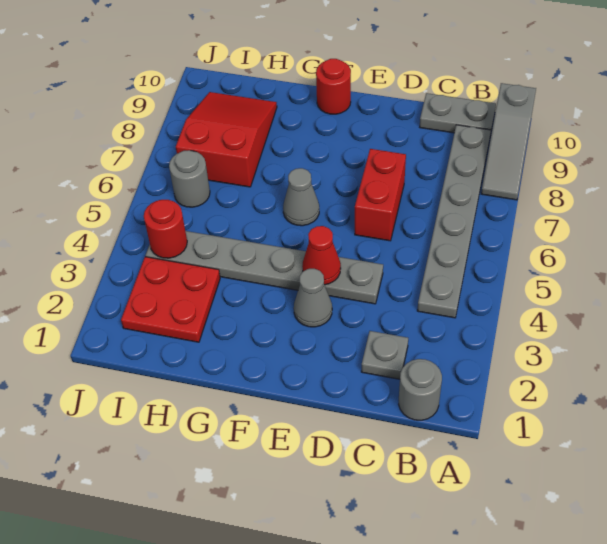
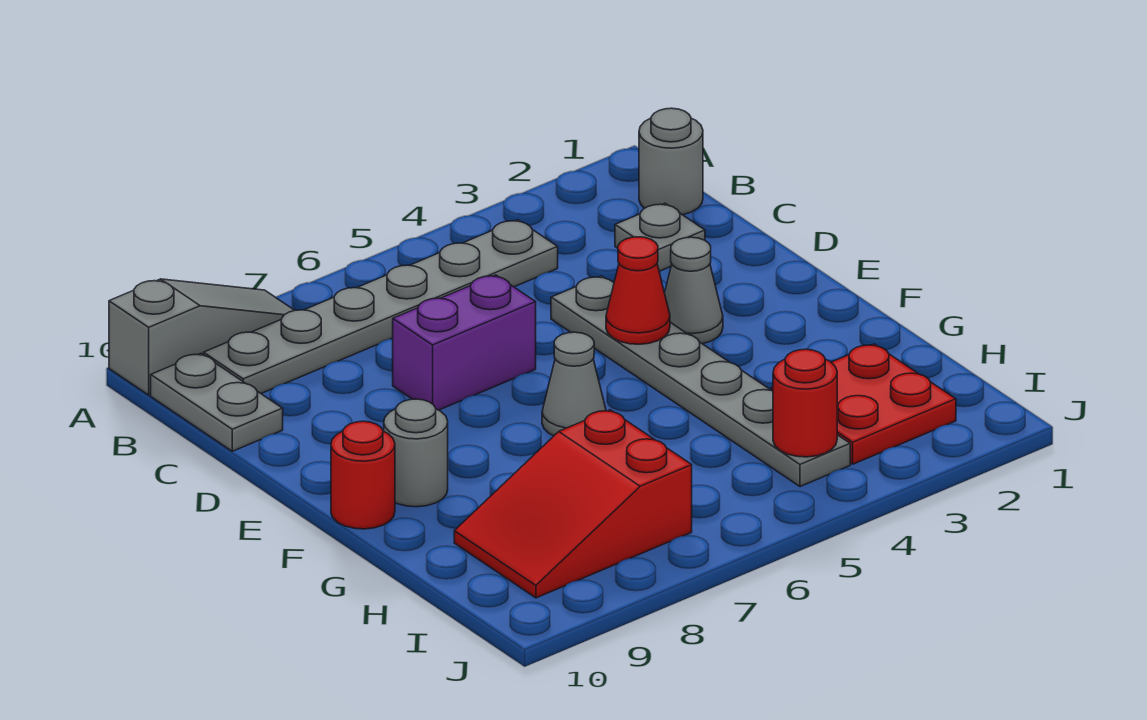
red brick D6:D7 level 1 -> purple brick D6:D7 level 1
grey round brick I6 level 1 -> grey round brick F9 level 1

